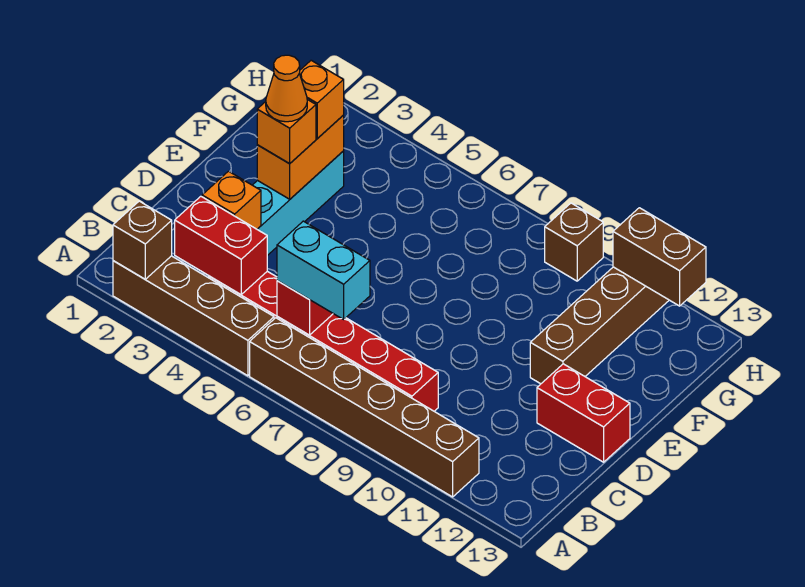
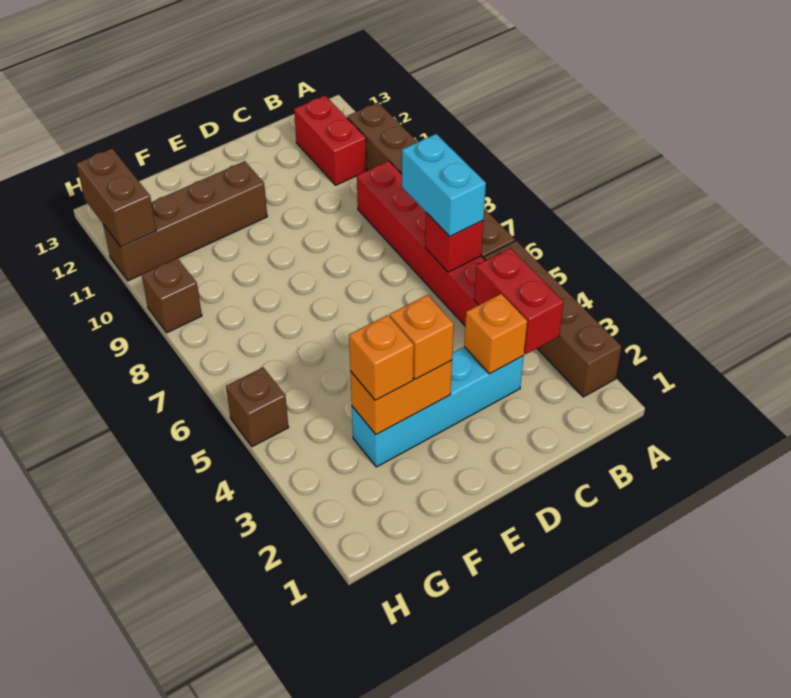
brown brick A2 level 2 -> brown brick H5 level 1
red brick D12:D13 level 1 -> red brick B11:B12 level 1
orange cone E3 level 4 -> none

